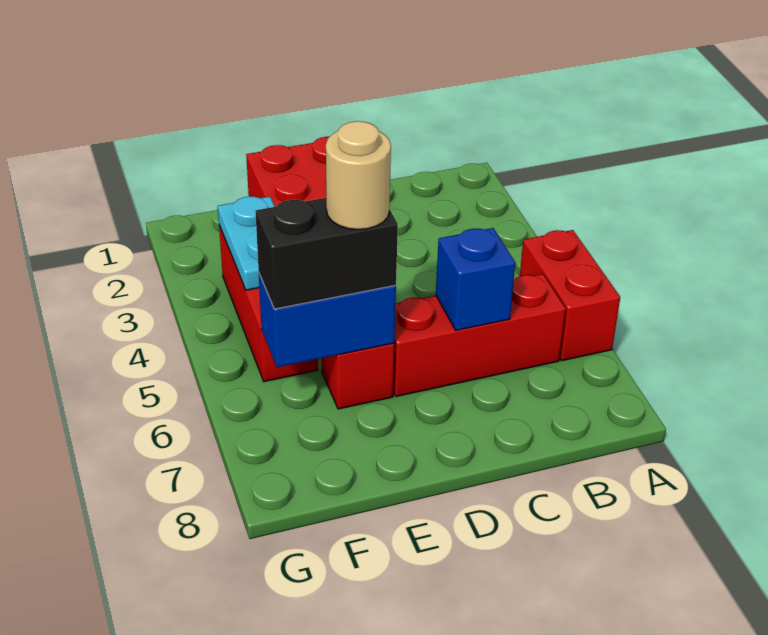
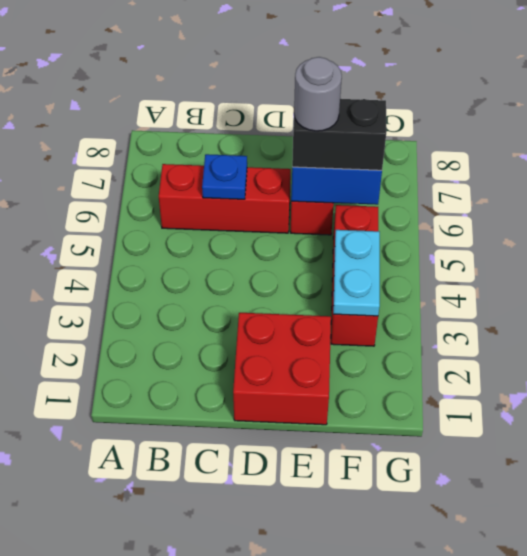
red brick A5:A6 level 1 -> none
blue brick C6 level 2 -> blue plate C6 level 2
tan round brick E6 level 4 -> grey round brick E6 level 4

